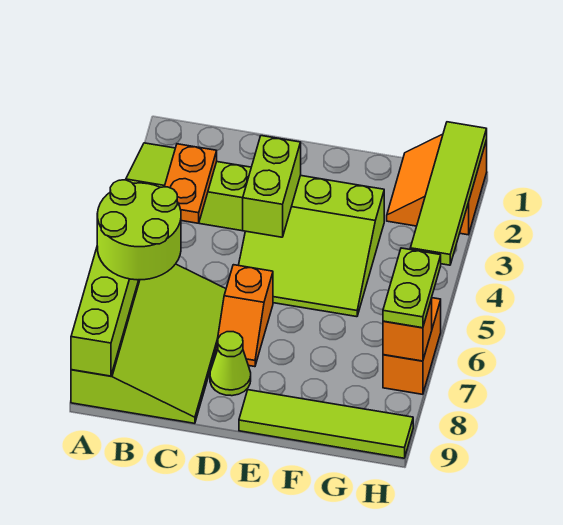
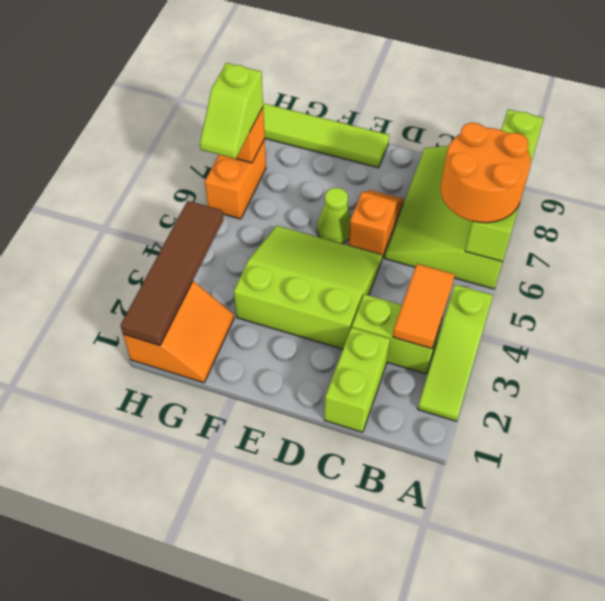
lime round brick A6:B7 level 3 -> orange round brick A6:B7 level 3
orange plate B3:B4 level 2 -> orange tile B3:B4 level 2
lime brick D3:D4 level 2 -> lime brick C1:C2 level 1
lime cone D8 level 1 -> lime cone E6 level 1
lime tile H1:H4 level 2 -> brown tile H1:H4 level 2
lime plate H6:H7 level 3 -> lime slope H6:H7 level 3 top 7

